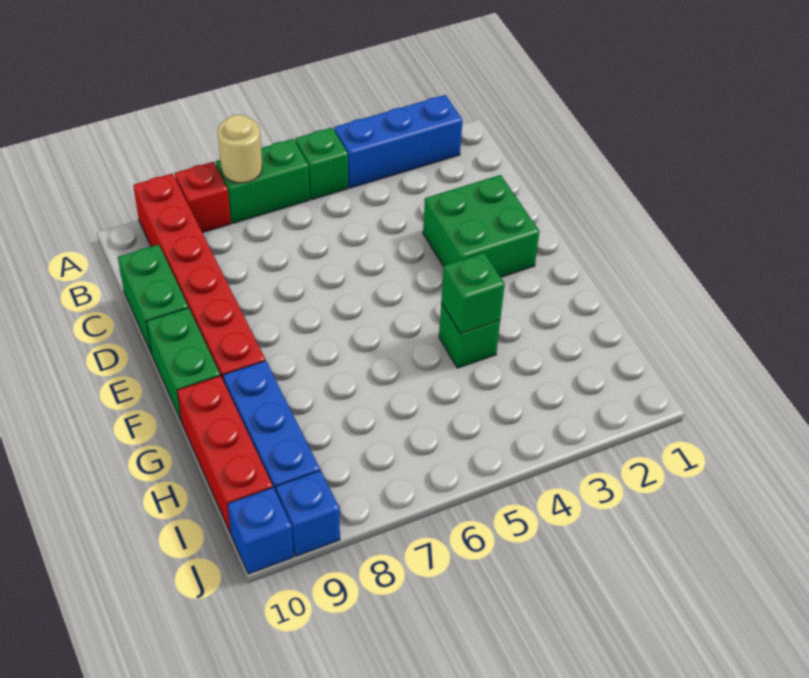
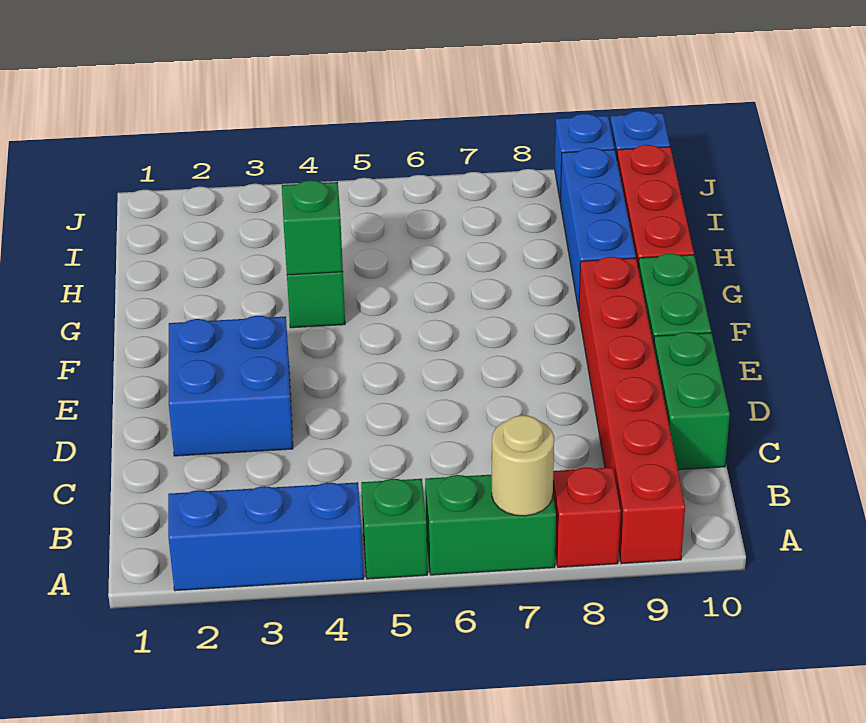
green brick D2:E3 level 1 -> blue brick D2:E3 level 1

